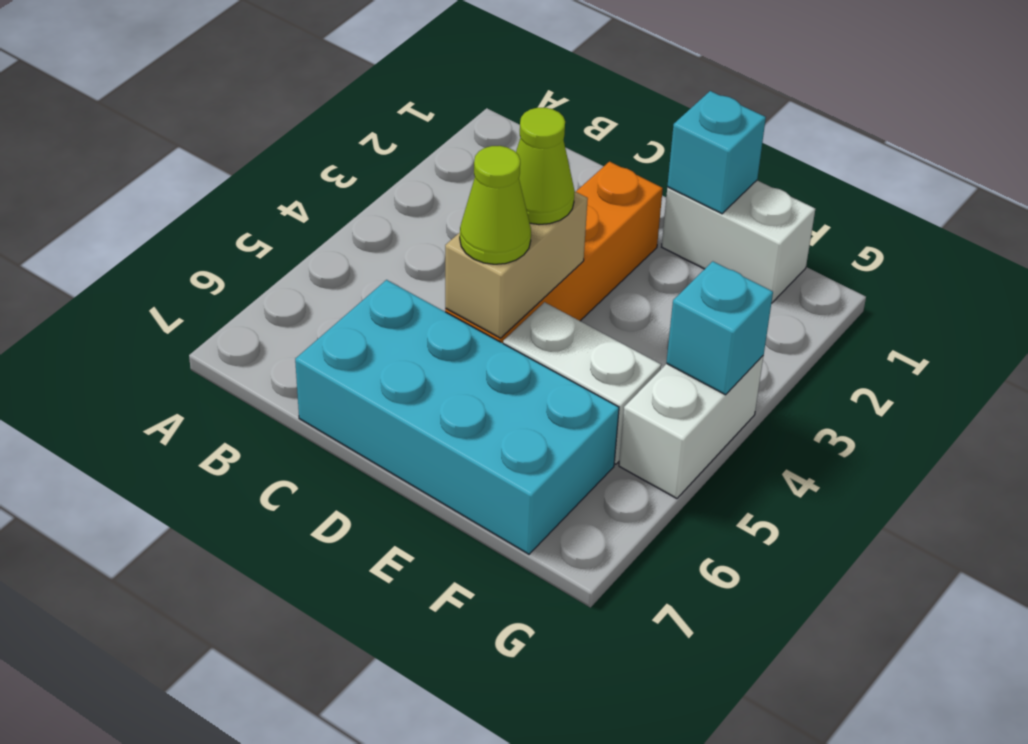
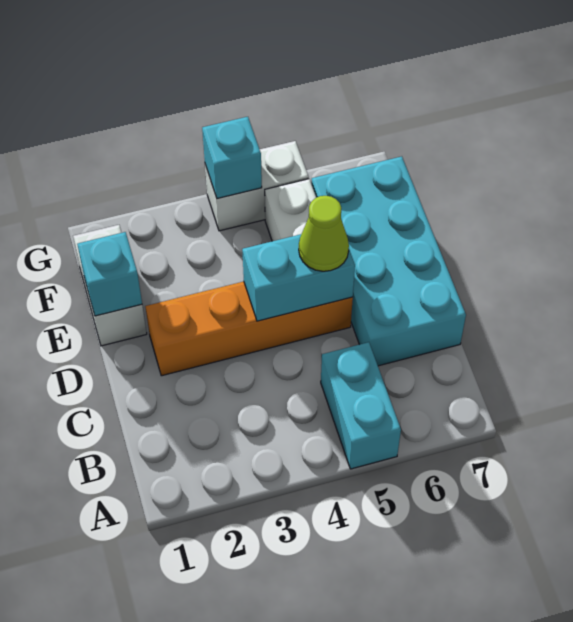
none -> cyan brick A5:B5 level 1
tan brick D4:D5 level 2 -> cyan brick D4:D5 level 2
lime cone D4 level 3 -> none

